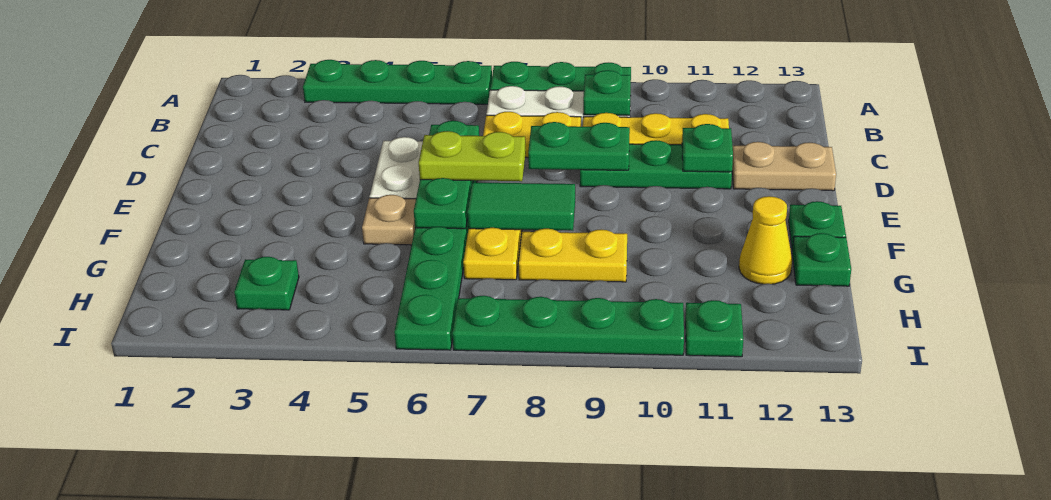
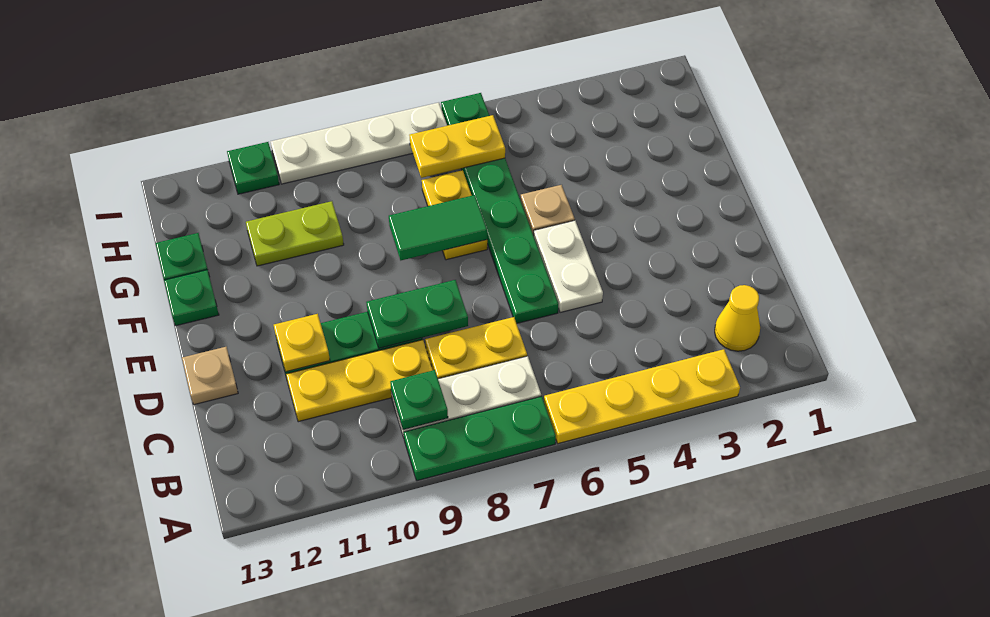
green plate A3:A6 level 1 -> yellow plate A3:A6 level 1
green plate D6:F6 level 2 -> none
green plate D11 level 2 -> yellow plate D11 level 2
tan plate D12:D13 level 1 -> tan plate D13 level 1
lime plate E6:E7 level 3 -> lime plate G10:G11 level 1
yellow plate G8:G9 level 1 -> yellow plate H6:H7 level 2
yellow cone G12 level 1 -> yellow cone B2 level 1
green plate H3 level 1 -> none
green plate I7:I10 level 1 -> white plate I7:I10 level 1

